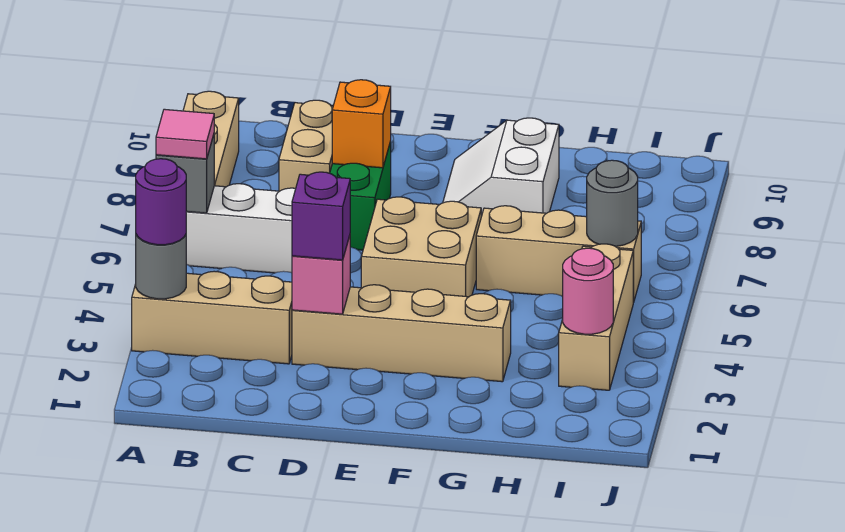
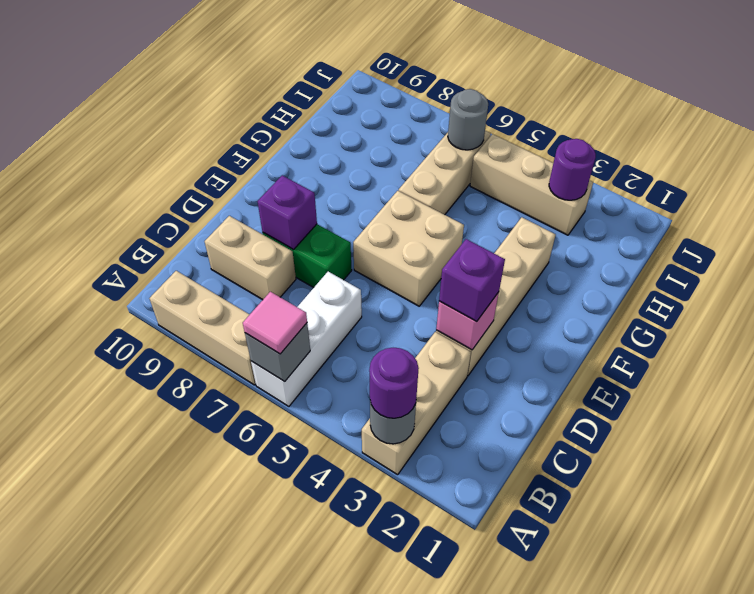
orange brick D8 level 2 -> purple brick D8 level 2
white slope F8:G9 level 1 top G -> none
pink round brick I3 level 2 -> purple round brick I3 level 2

